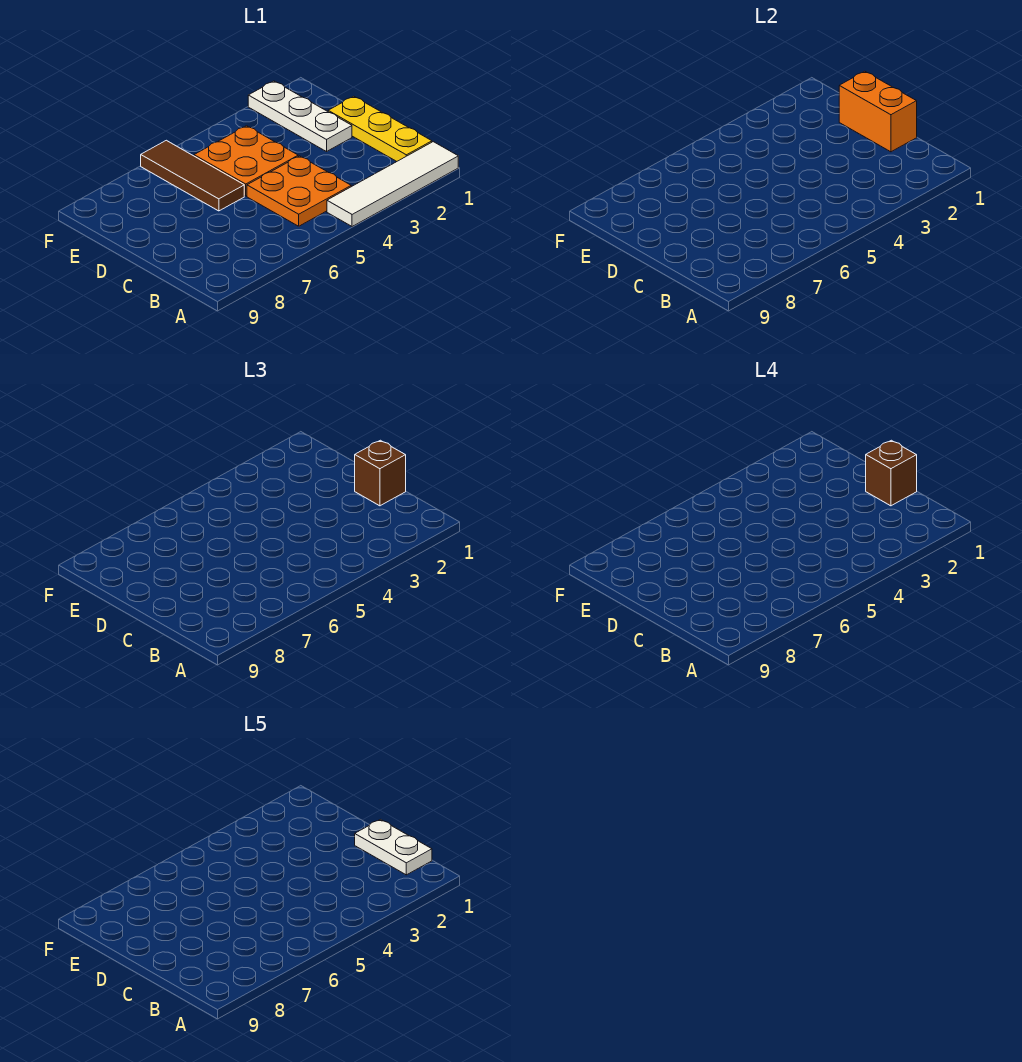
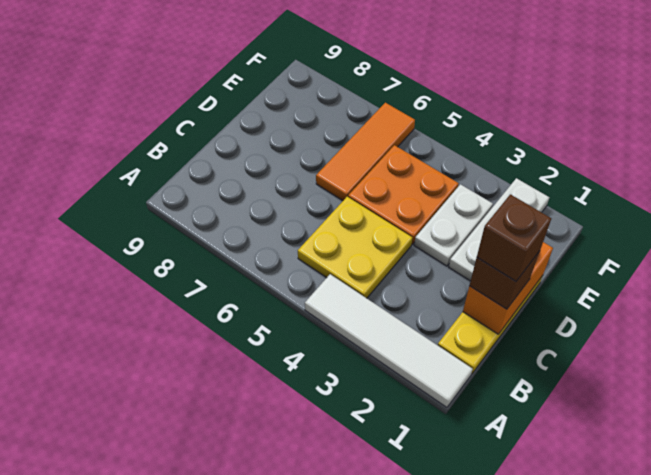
white plate B1:C1 level 5 -> white plate D3:E3 level 1
orange plate B4:C5 level 1 -> yellow plate B4:C5 level 1
brown tile D6:F6 level 1 -> orange tile D6:F6 level 1

